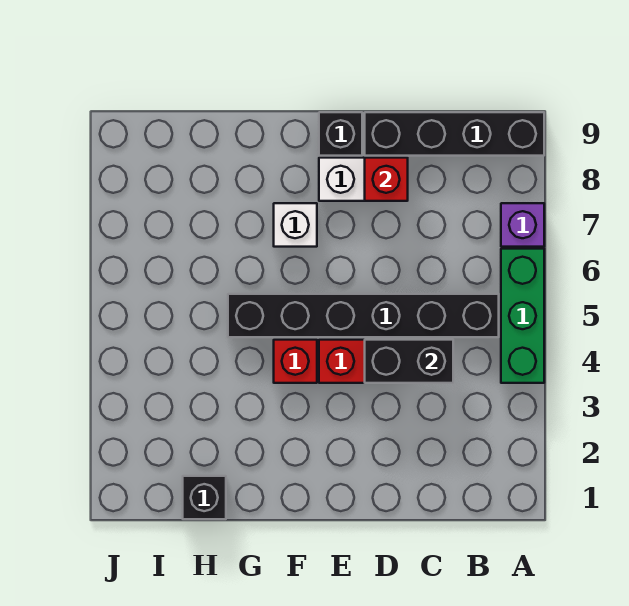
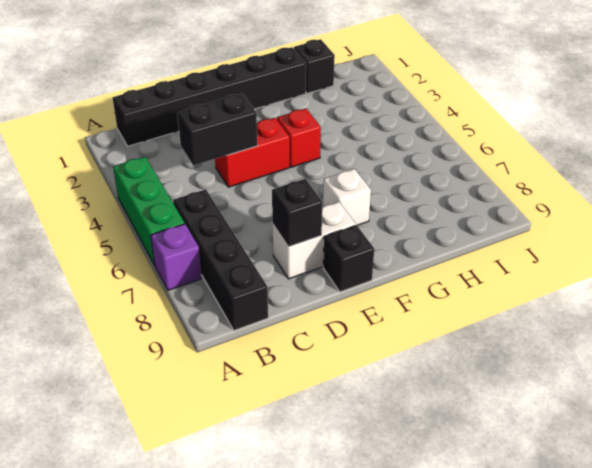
black brick A9:D9 level 1 -> black brick B6:B9 level 1
black brick B5:G5 level 1 -> black brick B1:G1 level 1
red brick D8 level 2 -> black brick D8 level 2

